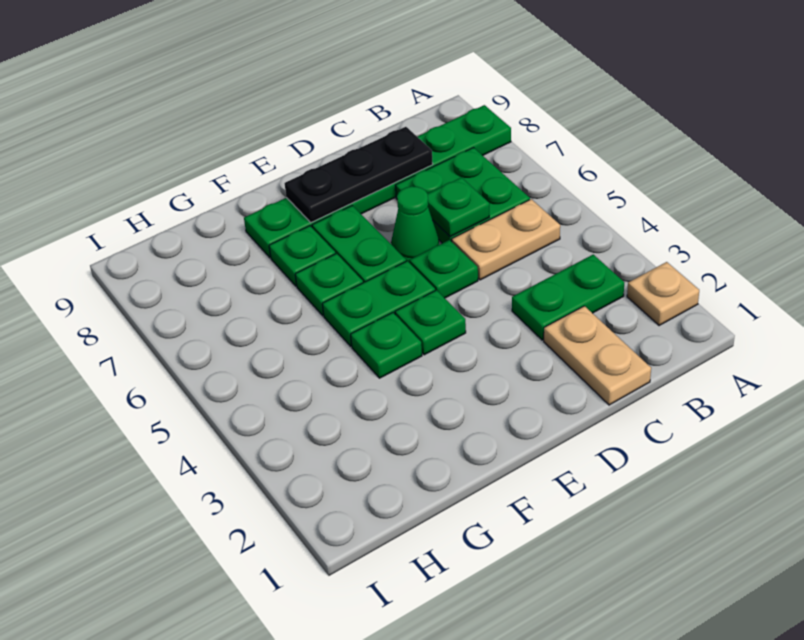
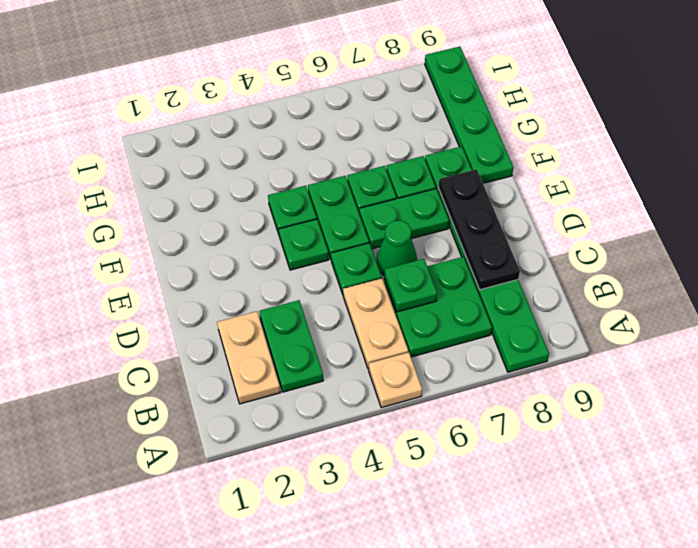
tan plate A2 level 1 -> tan plate A5 level 1
tan plate C1:C2 level 1 -> tan plate B2:C2 level 1
none -> green plate F9:I9 level 1

